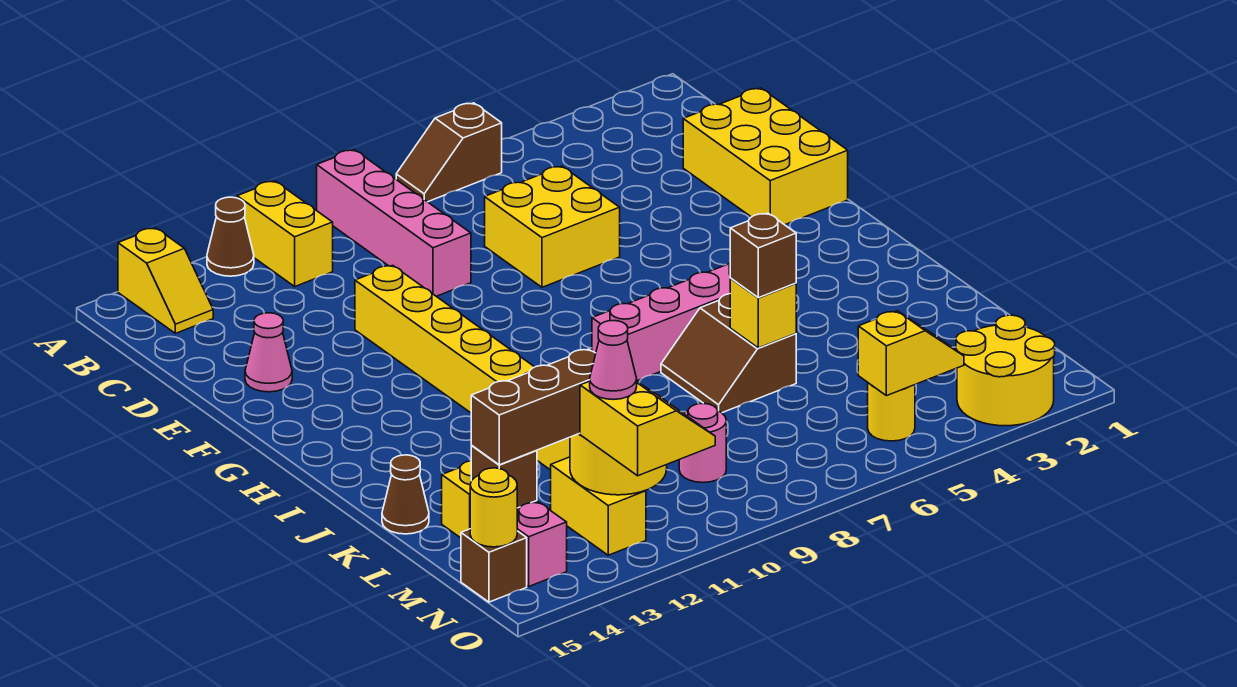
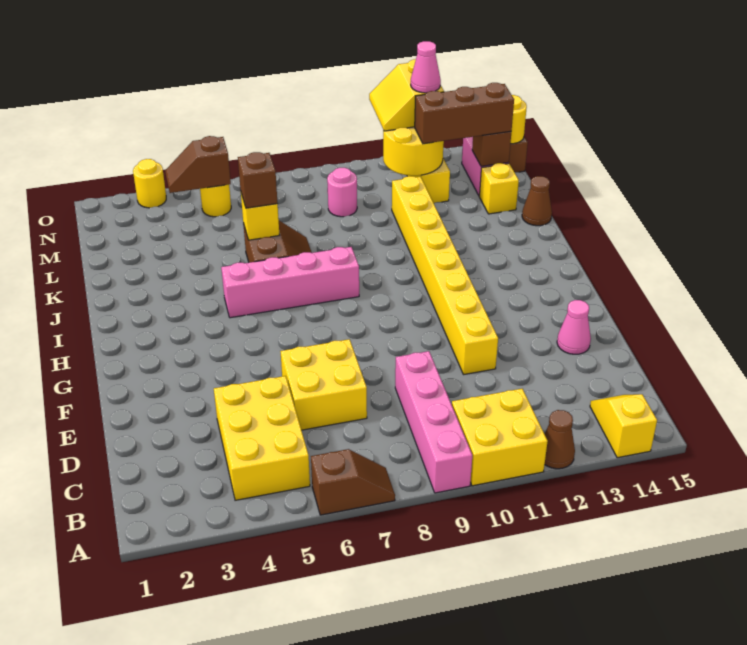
yellow brick A11:B11 level 1 -> yellow brick A10:B11 level 1
yellow brick D1:F2 level 1 -> yellow brick B4:D5 level 1
yellow round brick N2:O3 level 1 -> yellow round brick O3 level 1
yellow slope N4:N5 level 2 top 5 -> brown slope N4:N5 level 2 top 5

